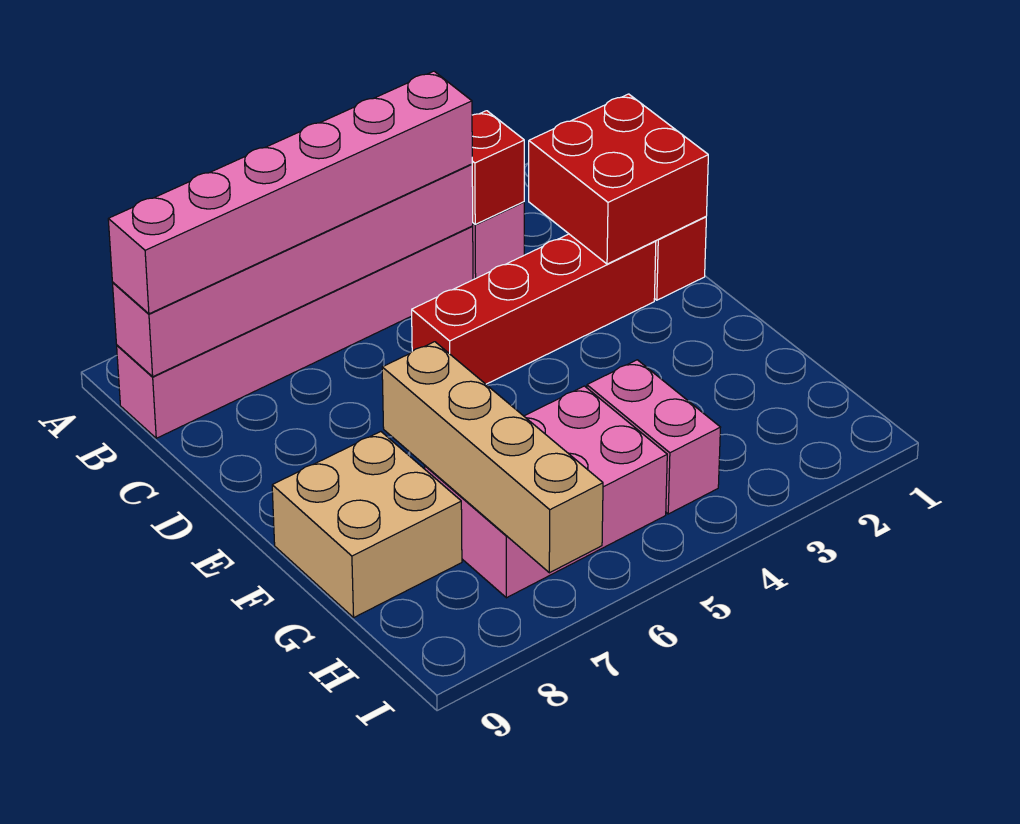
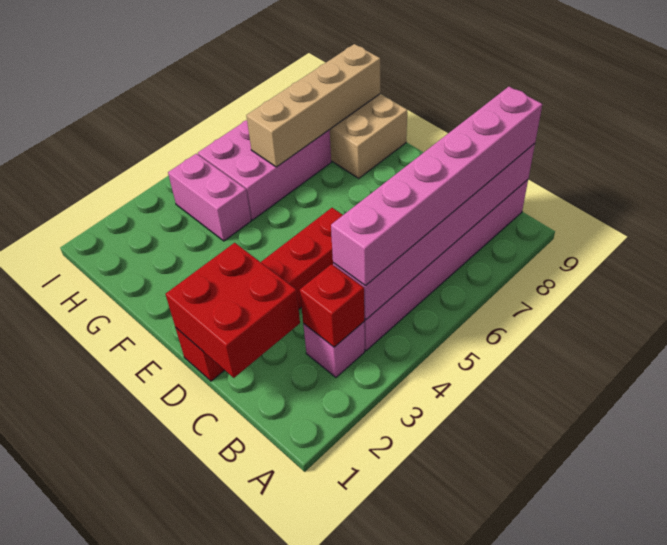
tan brick F7:I7 level 2 -> tan brick G6:G9 level 2

